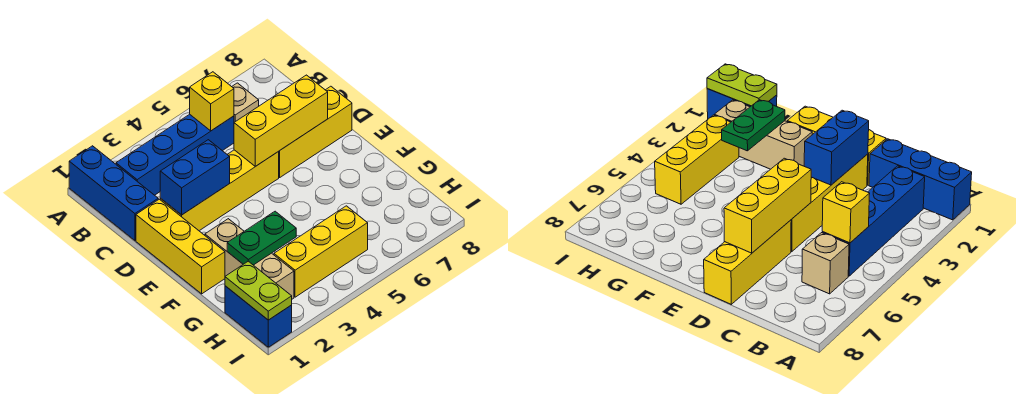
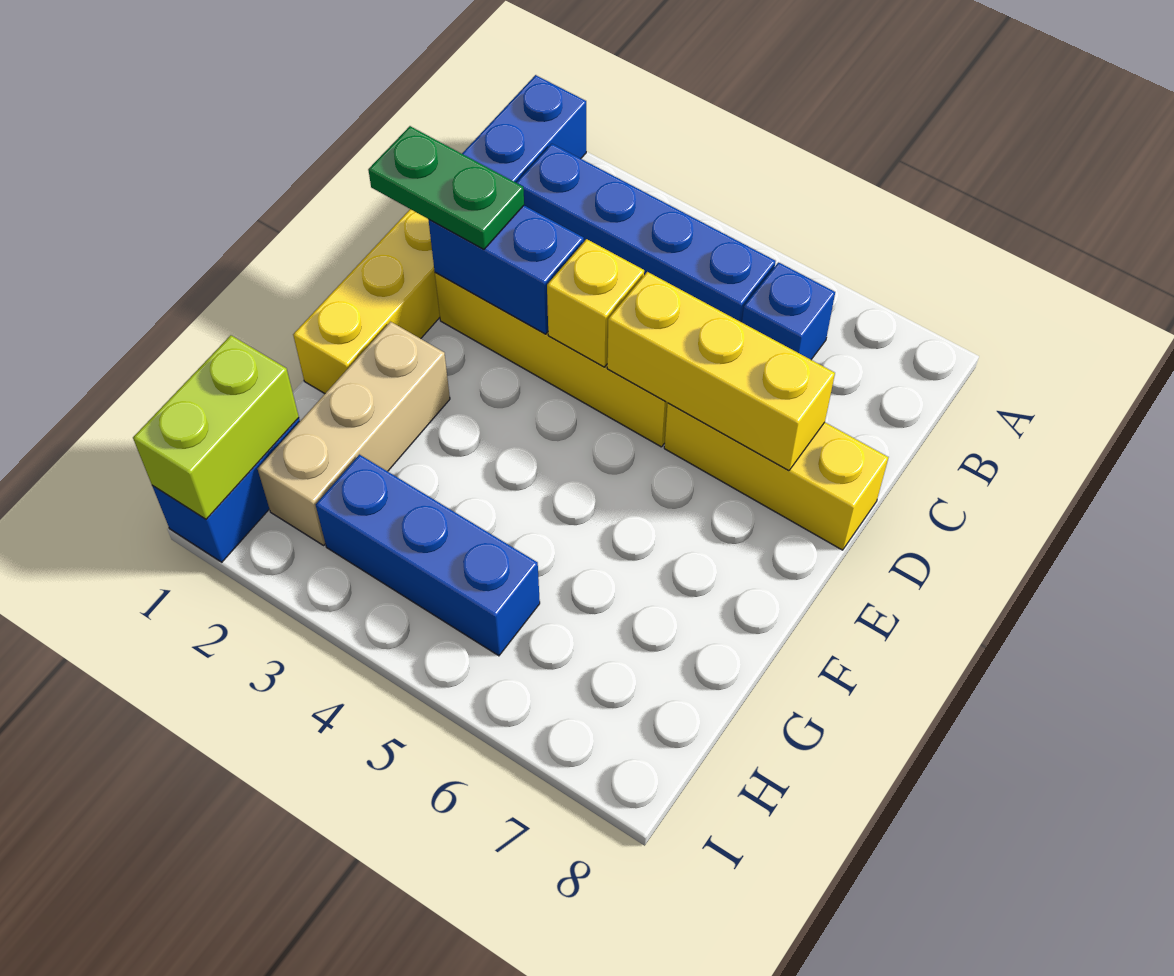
yellow brick B5 level 2 -> yellow brick D4 level 2
tan brick B6 level 1 -> blue brick B6 level 1
green plate G2:G3 level 2 -> green plate D1:D2 level 3
lime plate H1:I1 level 2 -> lime brick H1:I1 level 2
yellow brick H3:H5 level 1 -> blue brick H3:H5 level 1

